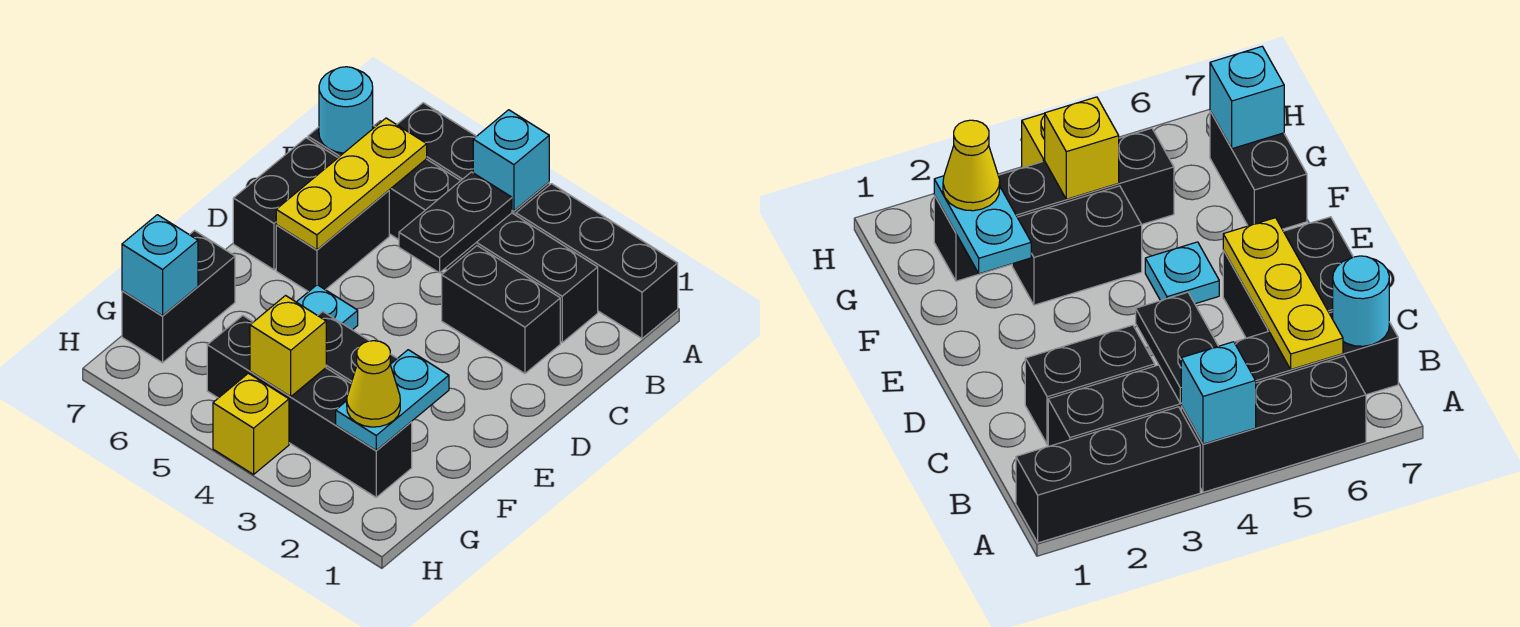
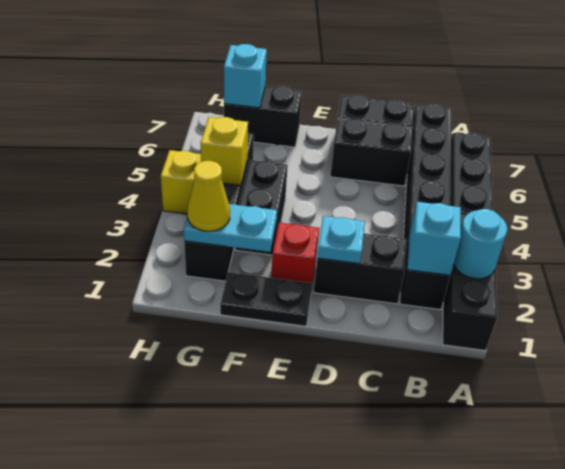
cyan brick A4 level 2 -> cyan brick B2 level 2
black plate B4:C4 level 2 -> black plate E1:F1 level 1
yellow plate B6:D6 level 2 -> none
cyan round brick B7 level 2 -> cyan round brick A2 level 2
black brick C2:C3 level 1 -> black brick C2:D2 level 1
none -> red brick E2 level 1
cyan plate E5 level 1 -> cyan plate D2 level 2

